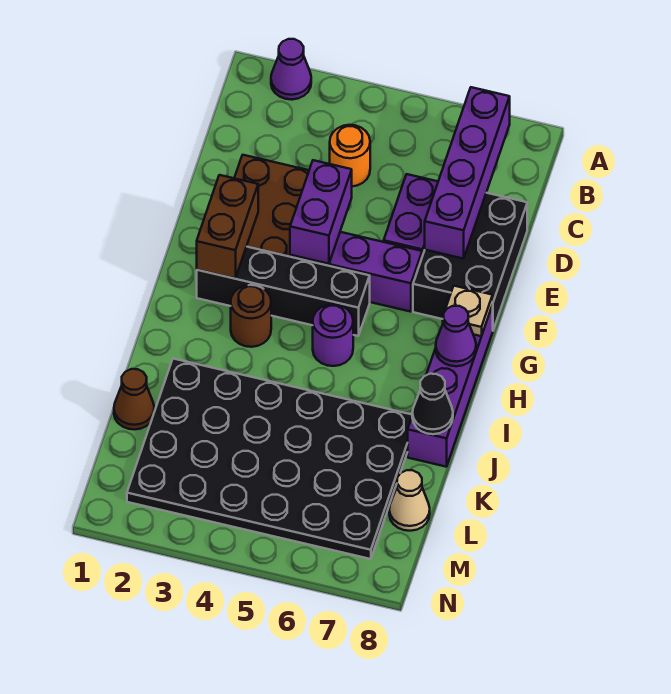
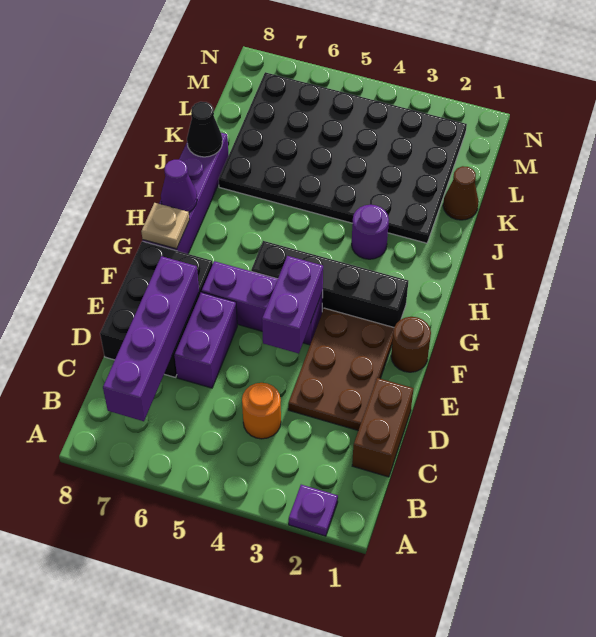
purple cone A2 level 1 -> purple plate A2 level 1
brown brick F2:G2 level 2 -> brown brick C1:D1 level 1
brown round brick H3 level 1 -> brown round brick F1 level 1
purple round brick H5 level 1 -> purple round brick I3 level 1
tan cone L8 level 1 -> none

